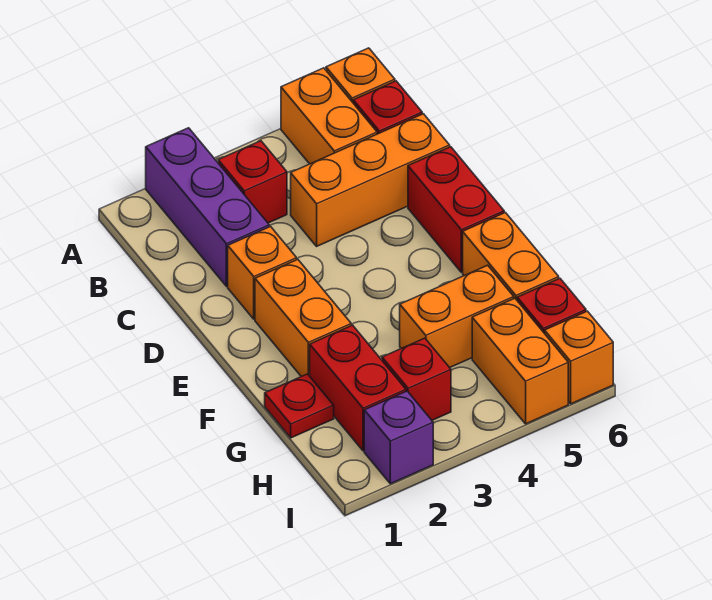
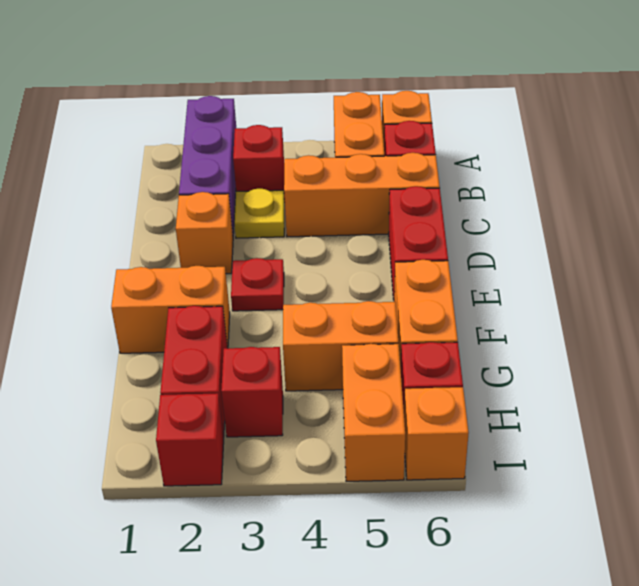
none -> yellow plate C3 level 1
orange brick E2:F2 level 1 -> orange brick F1:F2 level 1
red plate G1 level 1 -> red plate E3 level 1
purple brick I2 level 1 -> red brick I2 level 1

